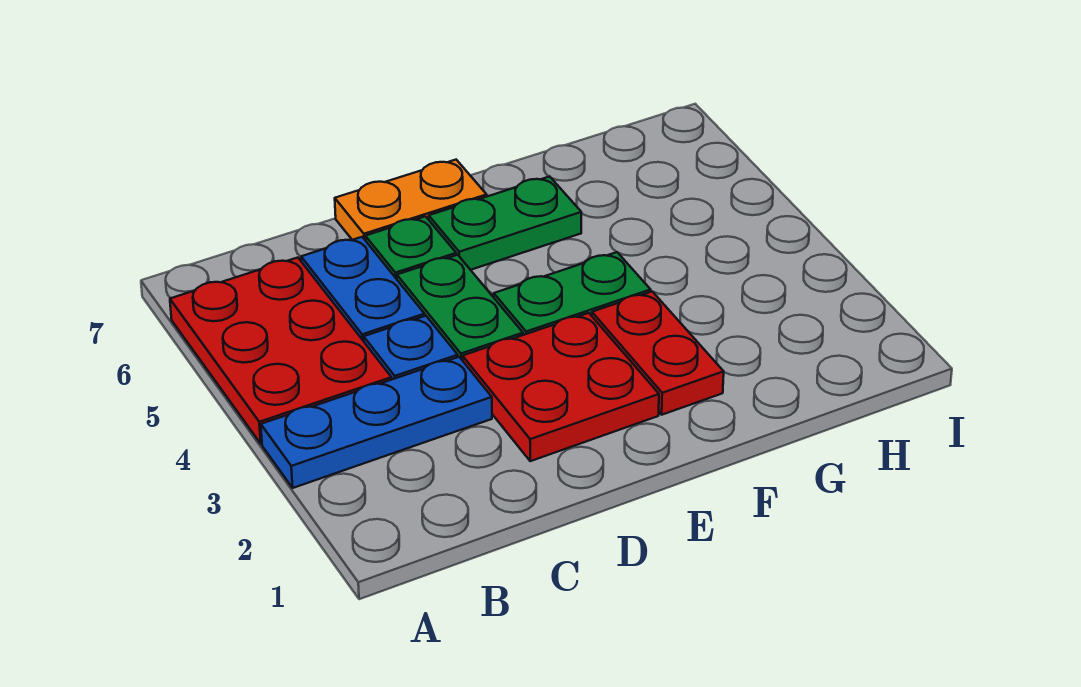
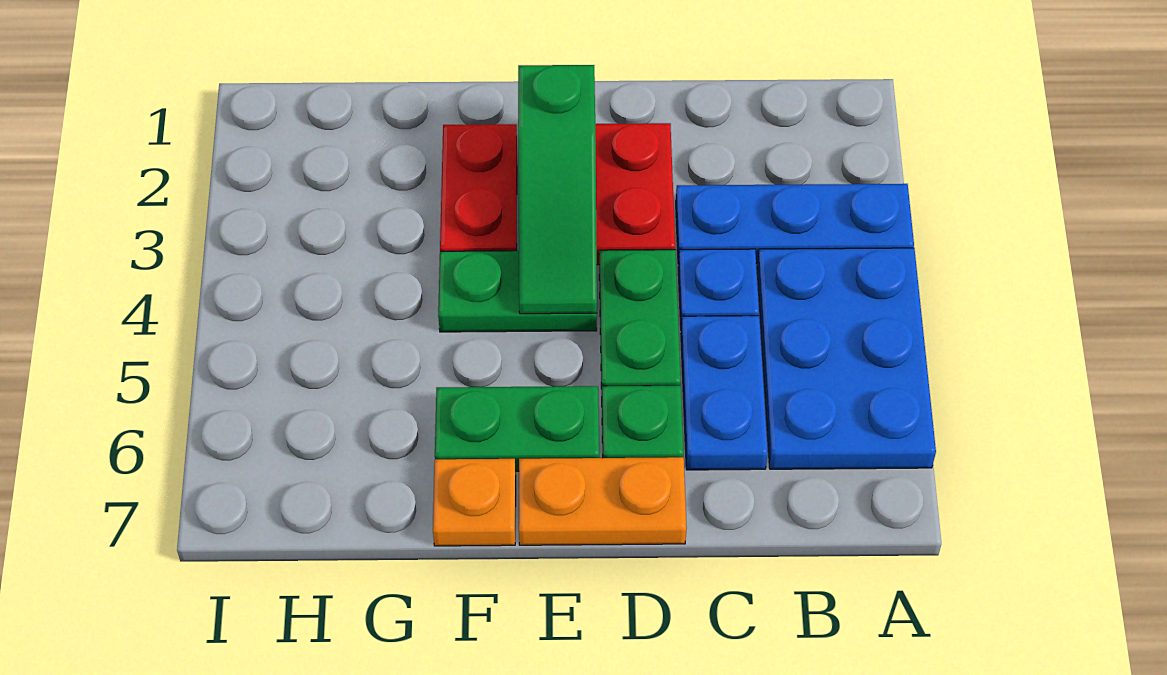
red plate A4:B6 level 1 -> blue plate A4:B6 level 1
none -> green slope E2:E4 level 2 top 2
none -> orange plate F7 level 1

